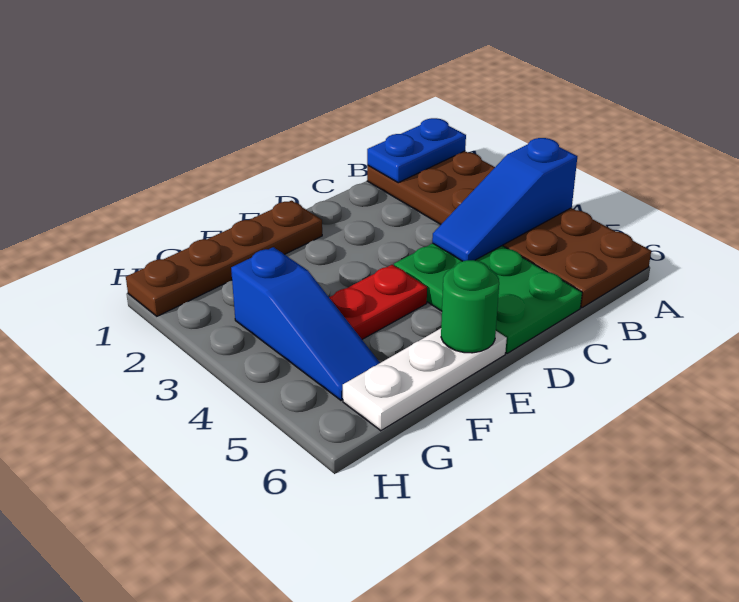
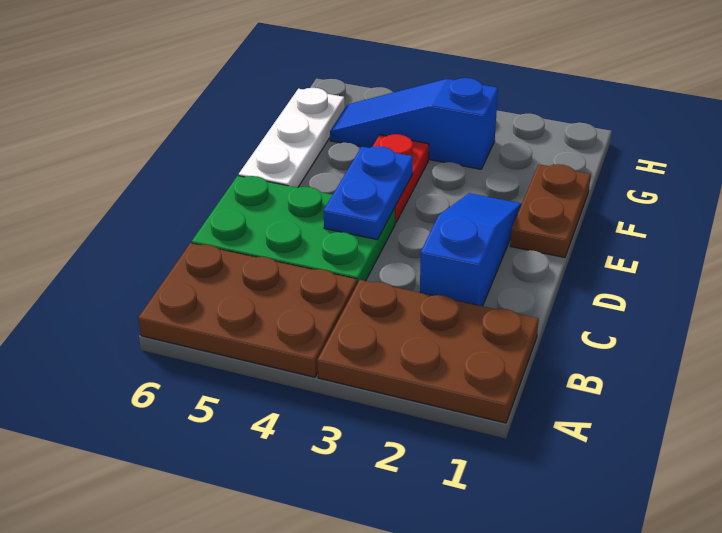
blue plate A1:B1 level 2 -> blue plate D4:E4 level 2
blue slope A4:C4 level 2 top A -> blue slope C2:E2 level 1 top C
brown plate E1:H1 level 1 -> brown plate E1:F1 level 1
green round brick E6 level 2 -> none

